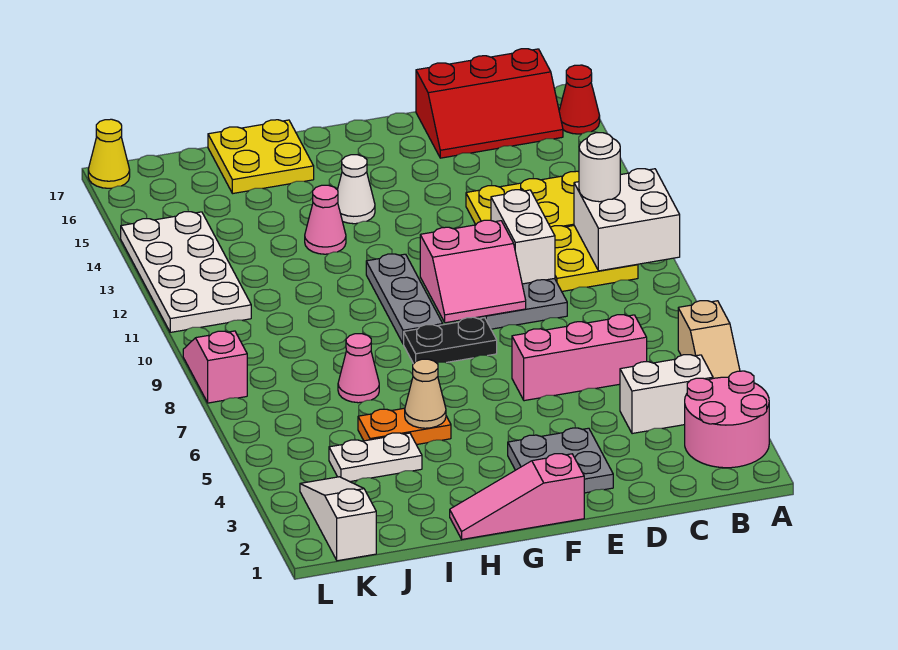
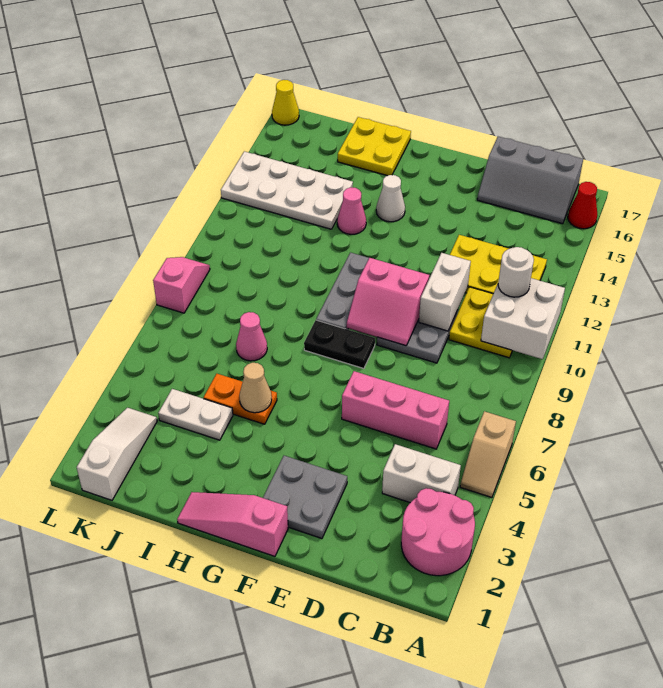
red slope B16:D17 level 1 top 17 -> grey slope B16:D17 level 1 top 17
white plate K11:L14 level 1 -> white plate I13:L14 level 1

